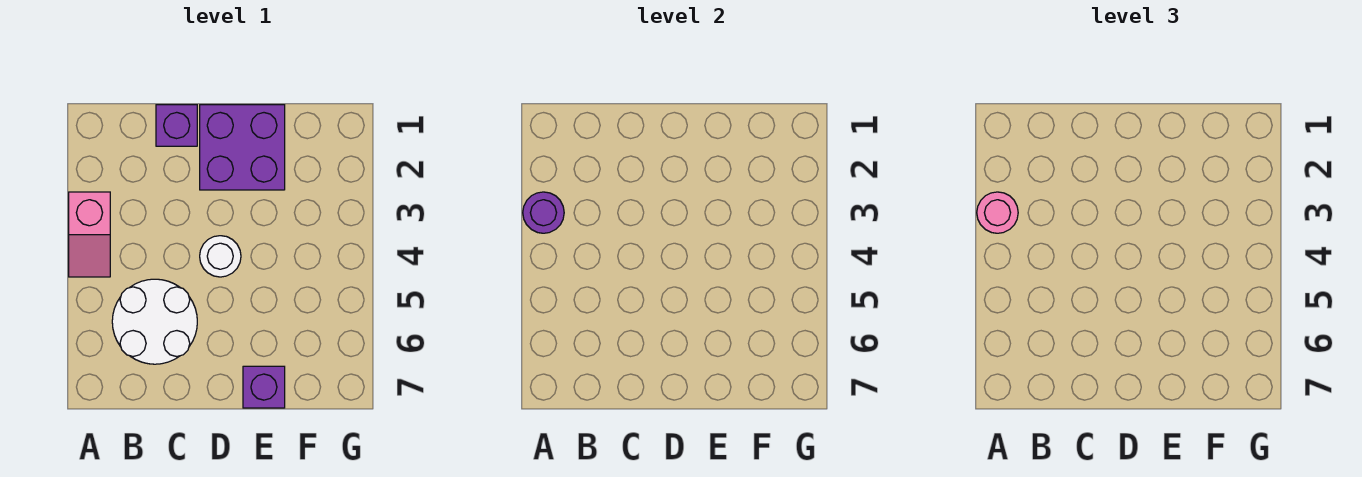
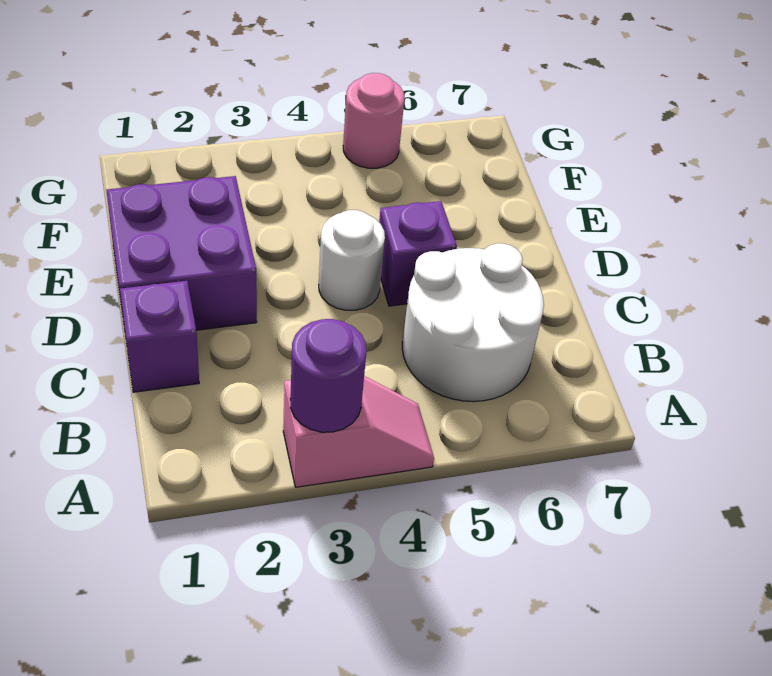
pink round brick A3 level 3 -> pink round brick G5 level 1
purple brick E7 level 1 -> purple brick D5 level 1

